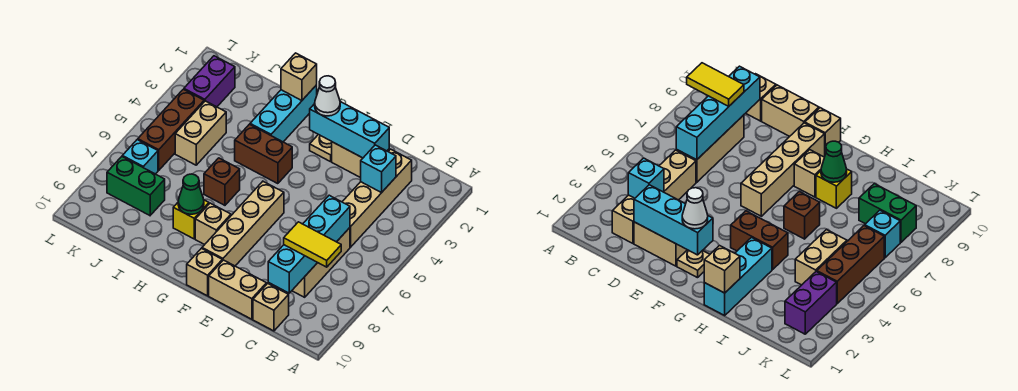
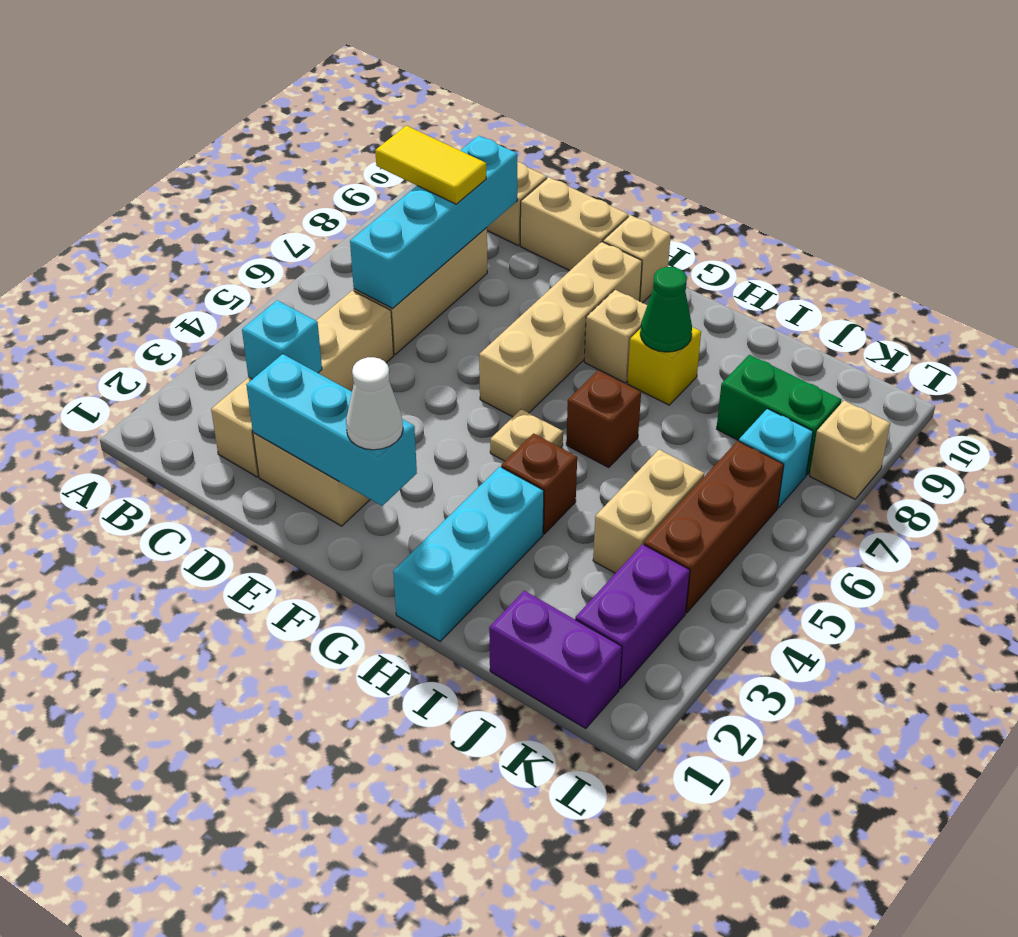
tan plate F2 level 1 -> tan plate G5 level 1
brown brick G4:H4 level 1 -> brown brick H4 level 1
tan brick H1 level 2 -> tan brick L8 level 1
none -> purple brick J1:K1 level 1

